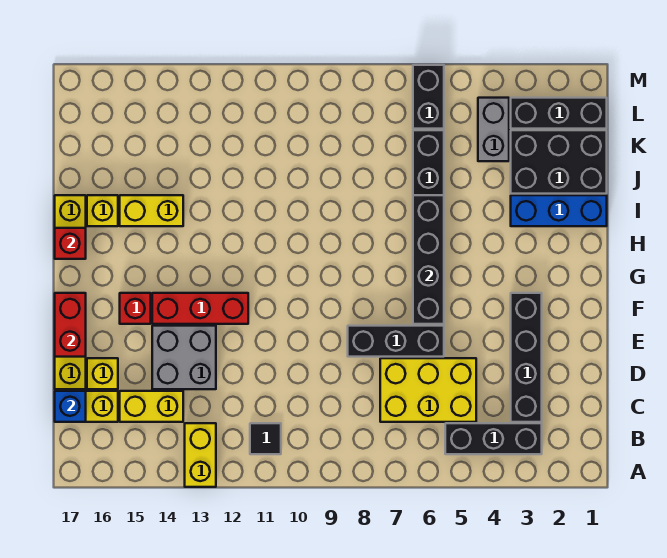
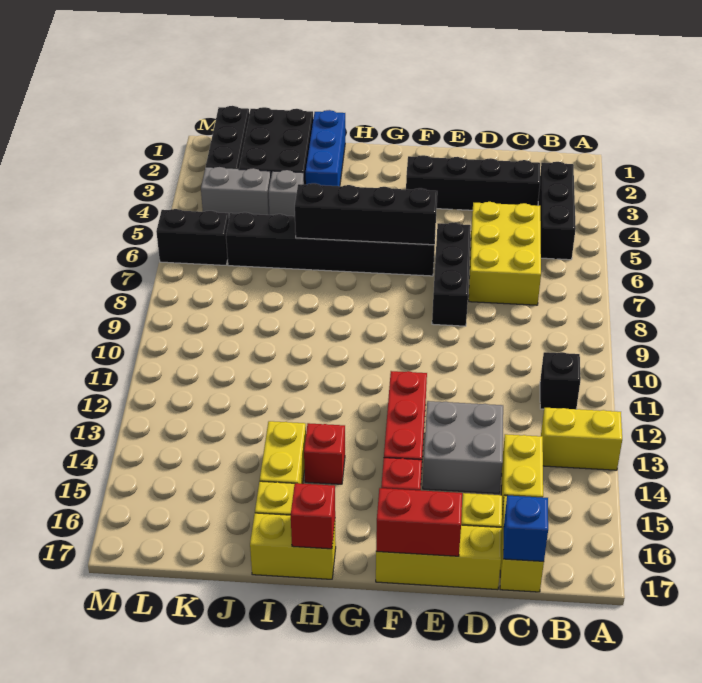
black tile B11 level 1 -> black brick B11 level 1
none -> red brick H14 level 1
none -> grey brick J4 level 1

